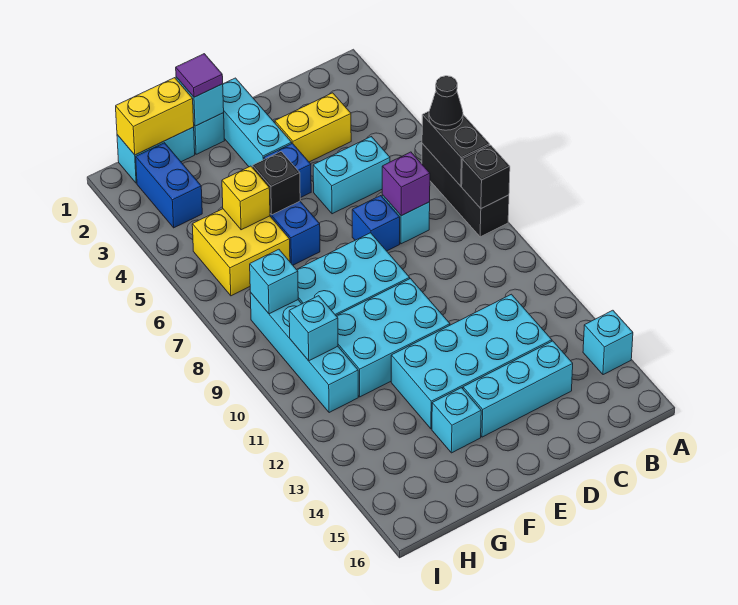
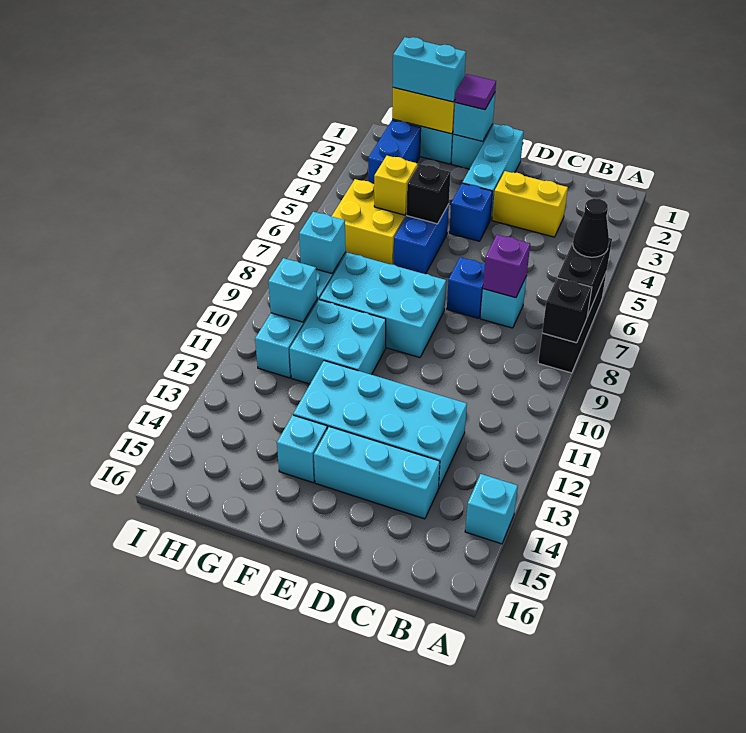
cyan brick C5:D5 level 1 -> cyan brick G1:H1 level 3
cyan brick E10:G11 level 1 -> cyan brick F10:G11 level 1

